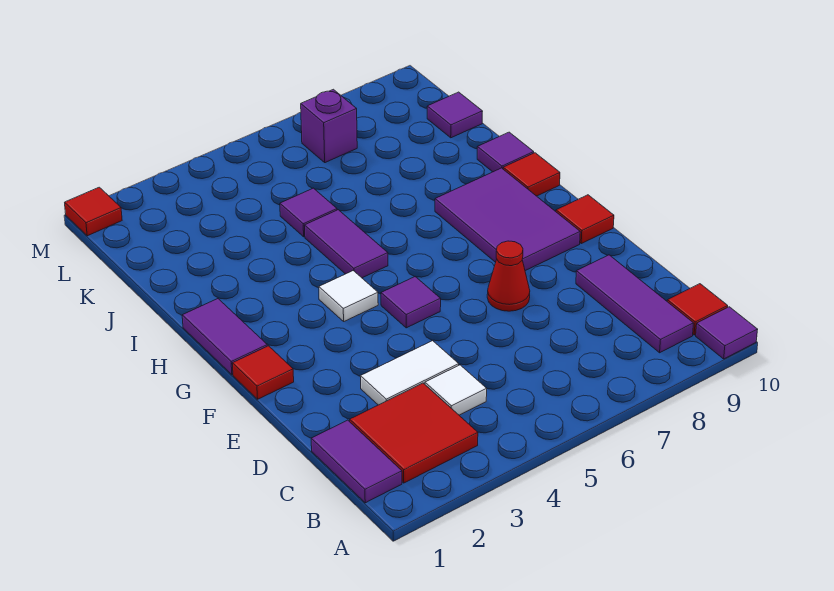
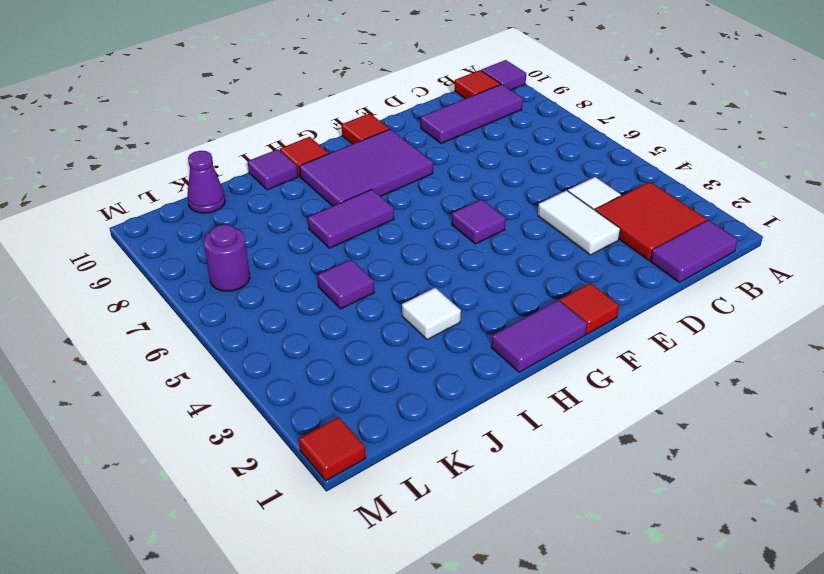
red cone E7 level 1 -> none
white tile G4 level 1 -> white tile I3 level 1
purple tile H5:I5 level 1 -> purple tile H7:I7 level 1
purple tile K10 level 1 -> purple cone K10 level 1
purple brick L7 level 1 -> purple round brick L7 level 1

